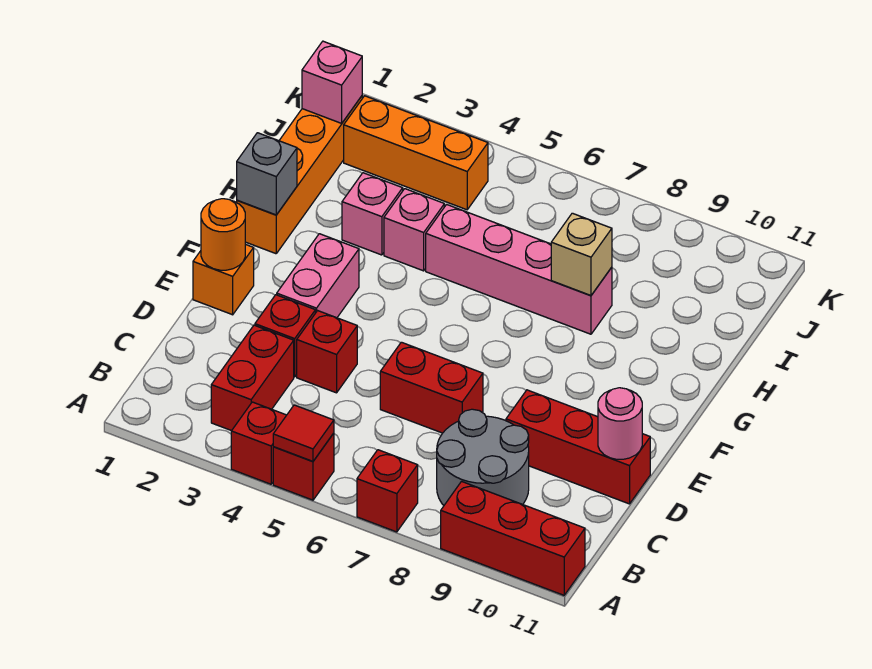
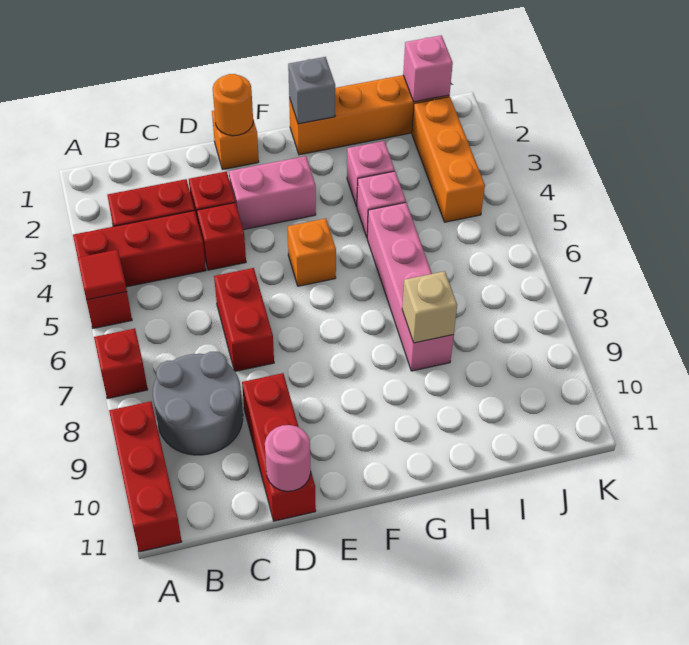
red brick A4 level 1 -> red brick A4:C4 level 1
none -> orange brick F5 level 1

